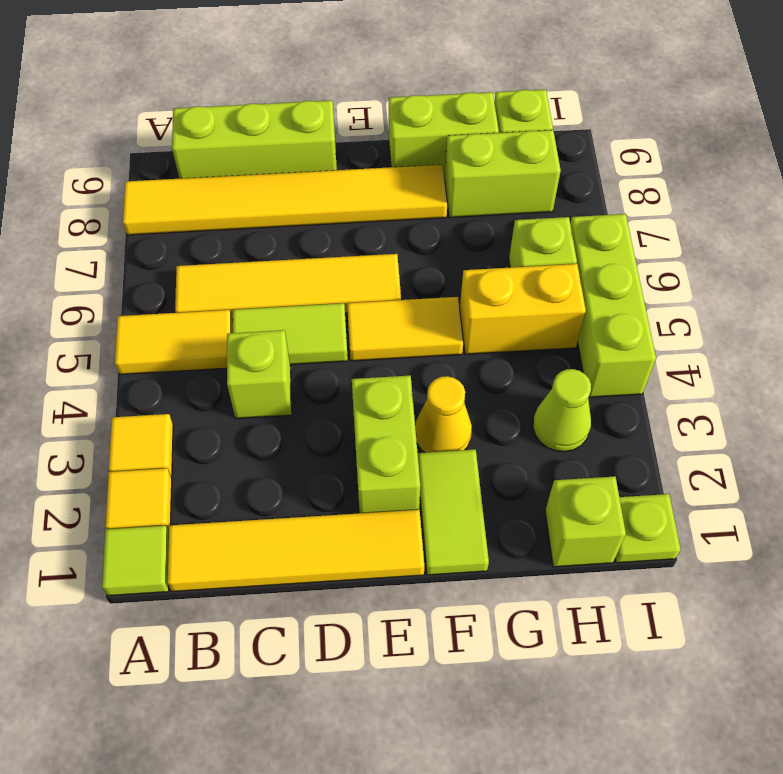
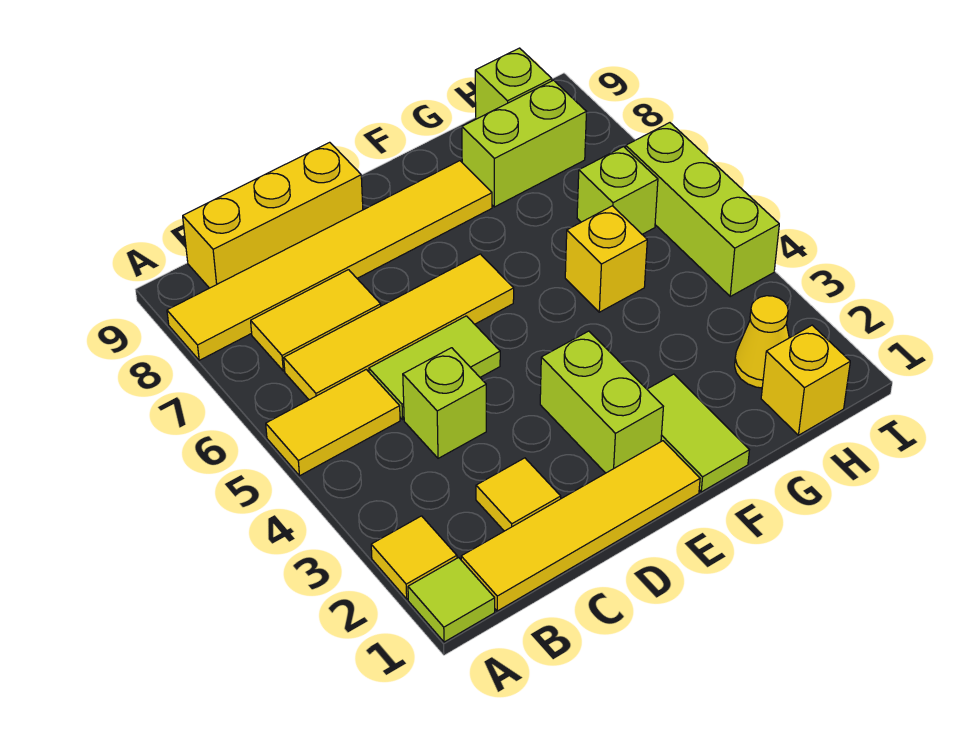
yellow tile A3 level 1 -> yellow tile C2 level 1
lime brick B9:D9 level 1 -> yellow brick B9:D9 level 1
yellow tile E5:F5 level 1 -> yellow tile B7:C7 level 1
yellow cone F3 level 1 -> yellow cone H2 level 1
lime brick F9:G9 level 1 -> none
yellow brick G5:H5 level 1 -> yellow brick G5 level 1
lime brick H1 level 1 -> yellow brick H1 level 1
lime cone H3 level 1 -> none
lime plate I1 level 1 -> none

